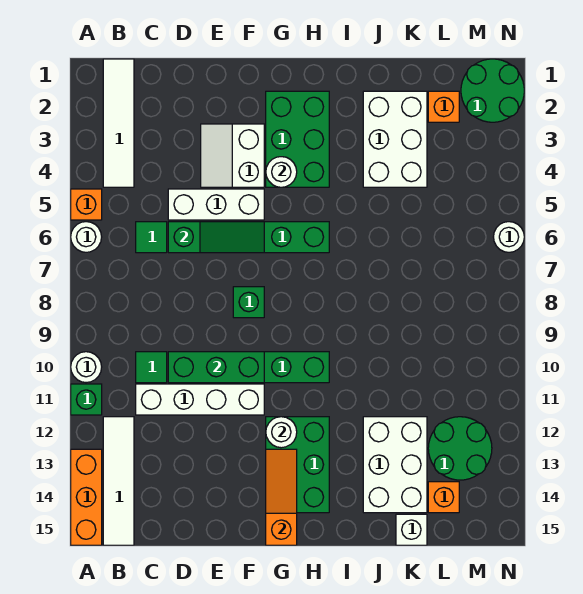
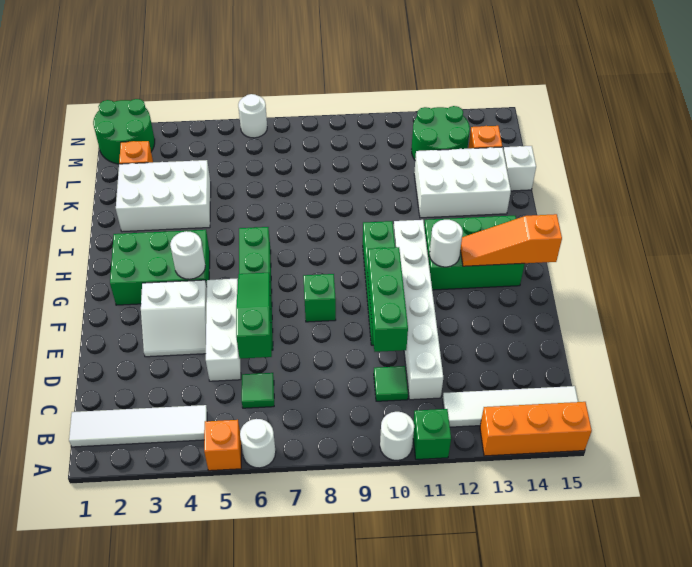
white brick C11:F11 level 1 -> white brick C11:H11 level 1

